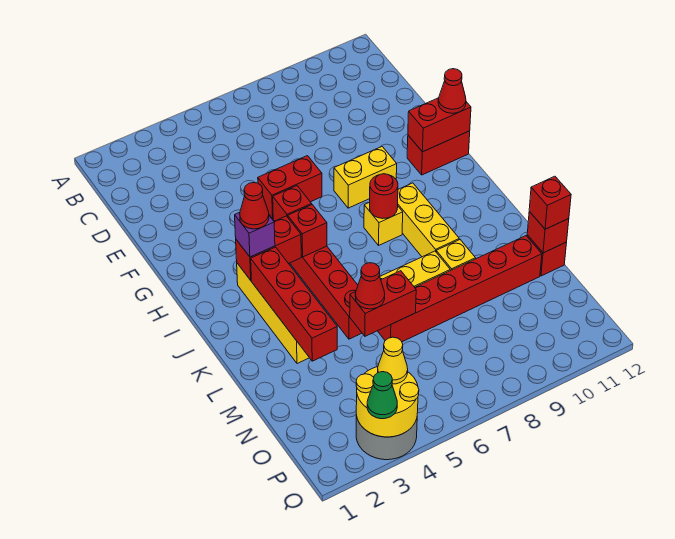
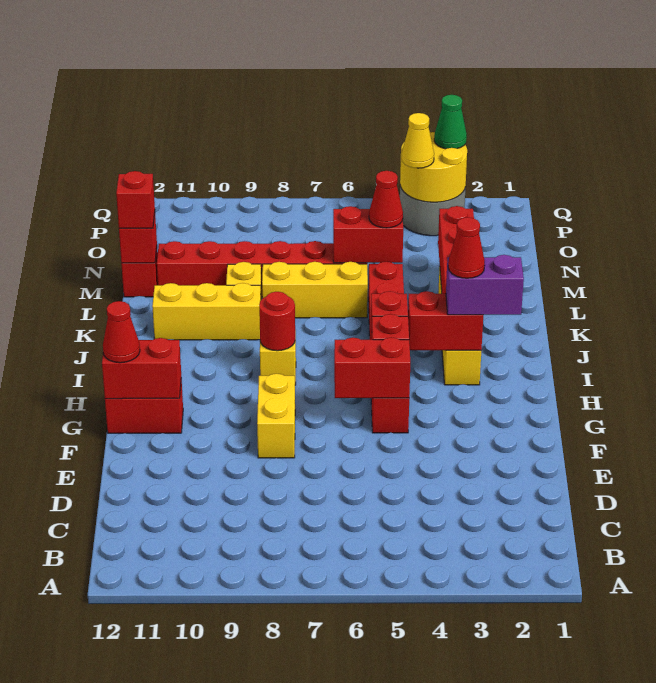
yellow brick G8:G9 level 1 -> yellow brick F8:G8 level 1
purple brick I3 level 3 -> purple brick I2:I3 level 3
yellow brick I9:K9 level 1 -> yellow brick K9:K11 level 1

